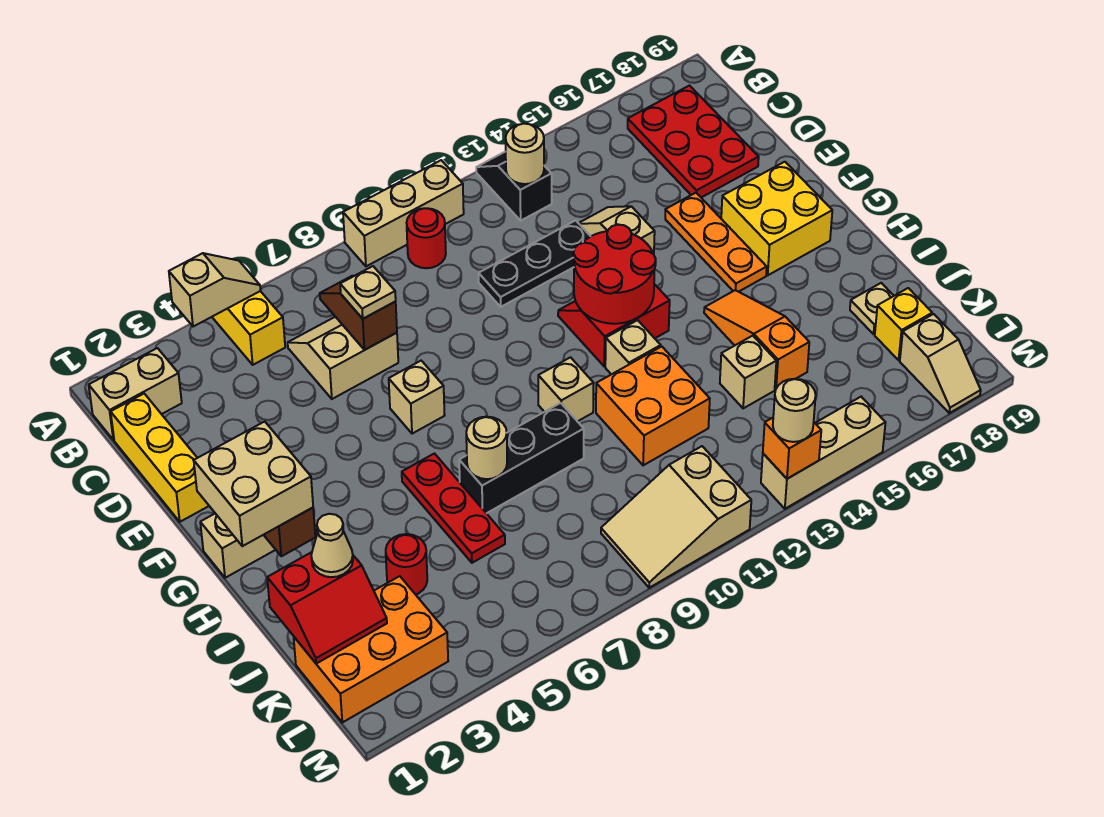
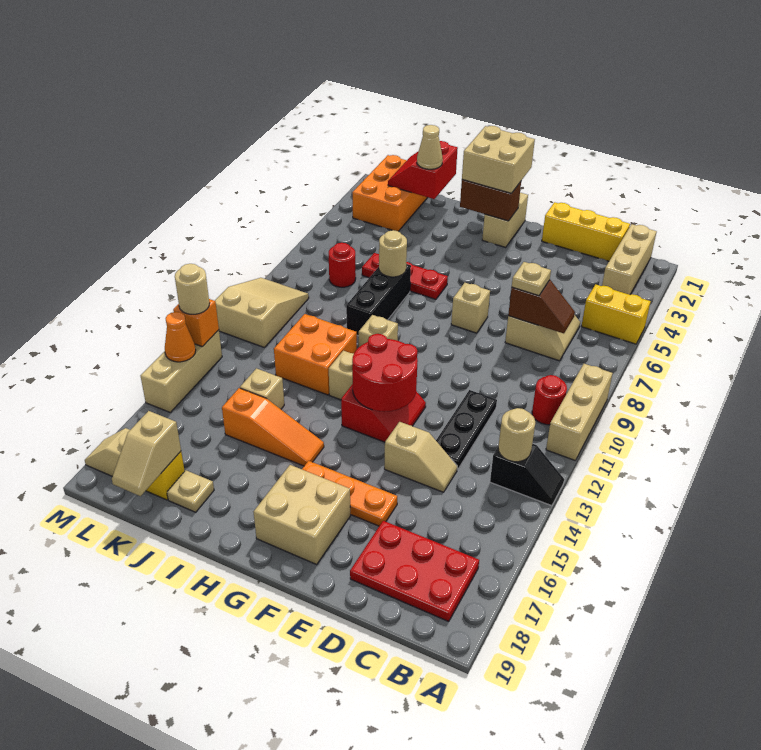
tan slope A4:A5 level 2 top 4 -> tan slope K18:K19 level 2 top 18
tan brick B1:B2 level 1 -> tan brick B1:B3 level 1
yellow brick F17:G18 level 1 -> tan brick F17:G18 level 1
red round brick J4 level 1 -> red round brick K7 level 1
none -> orange cone M14 level 2

